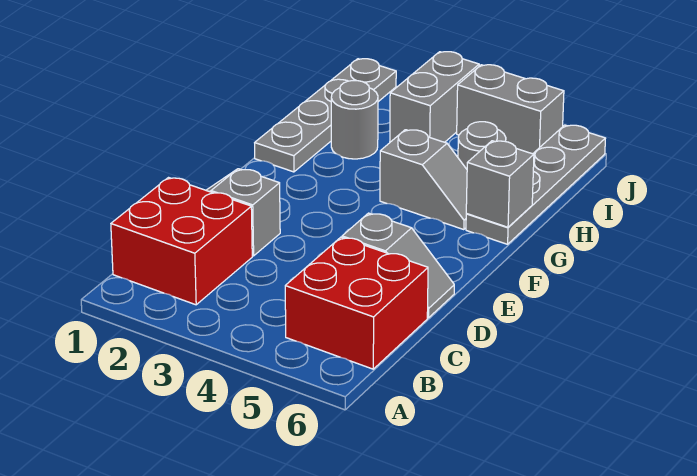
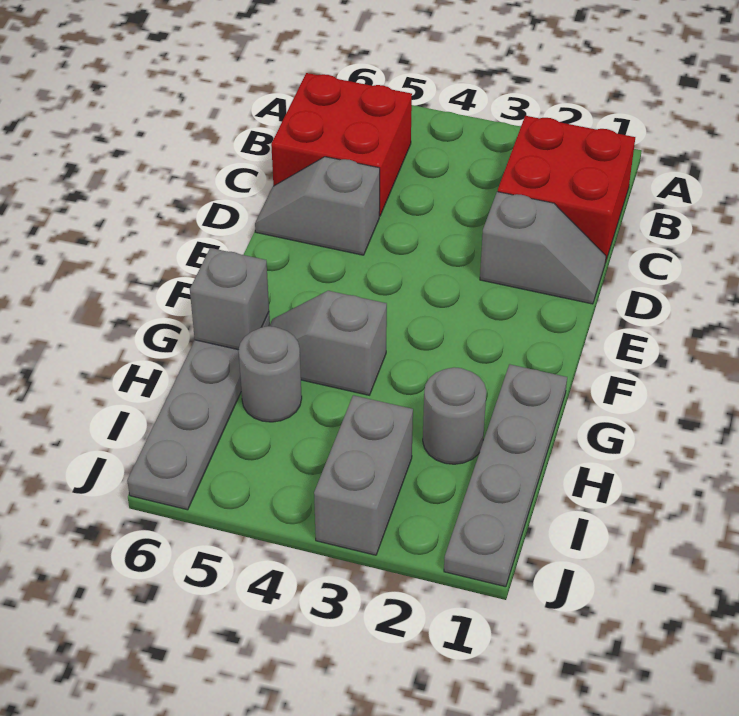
grey brick J4:J5 level 1 -> none

